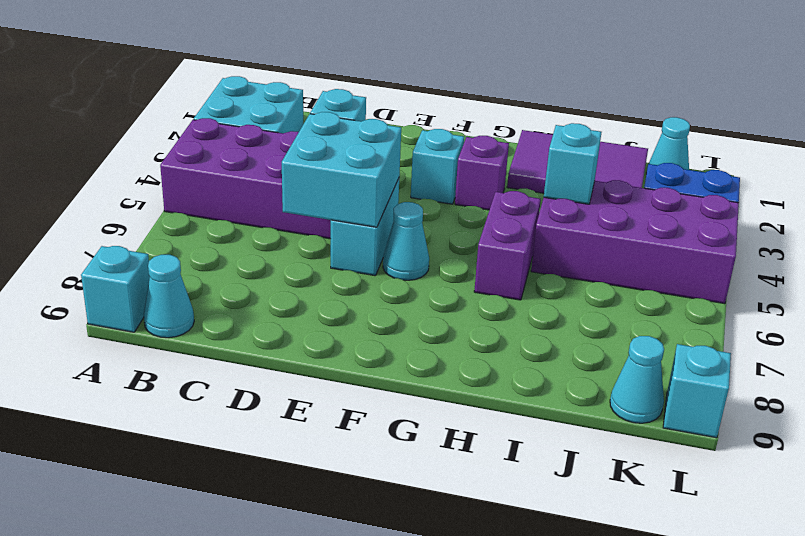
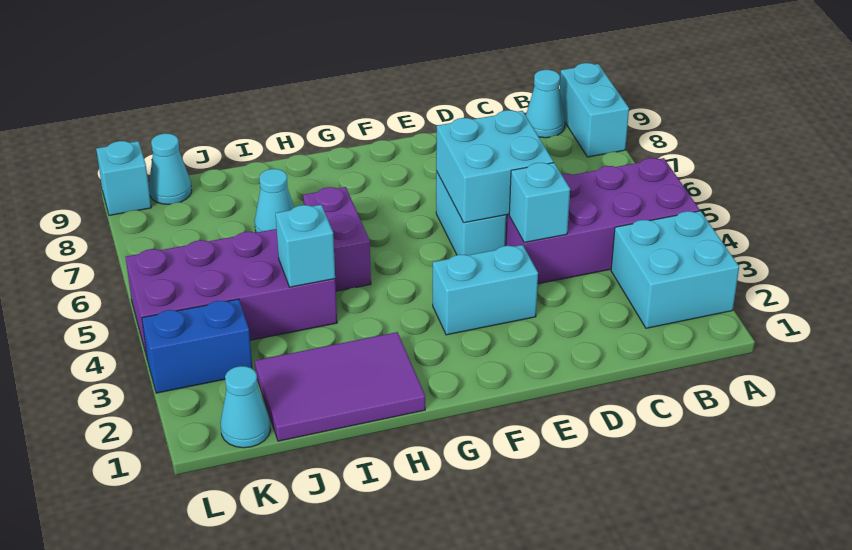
cyan brick A9 level 1 -> cyan brick A8:A9 level 1
cyan brick F3 level 1 -> cyan brick E3:F3 level 1
cyan cone F6 level 1 -> cyan cone I7 level 1
purple brick G3 level 1 -> none

